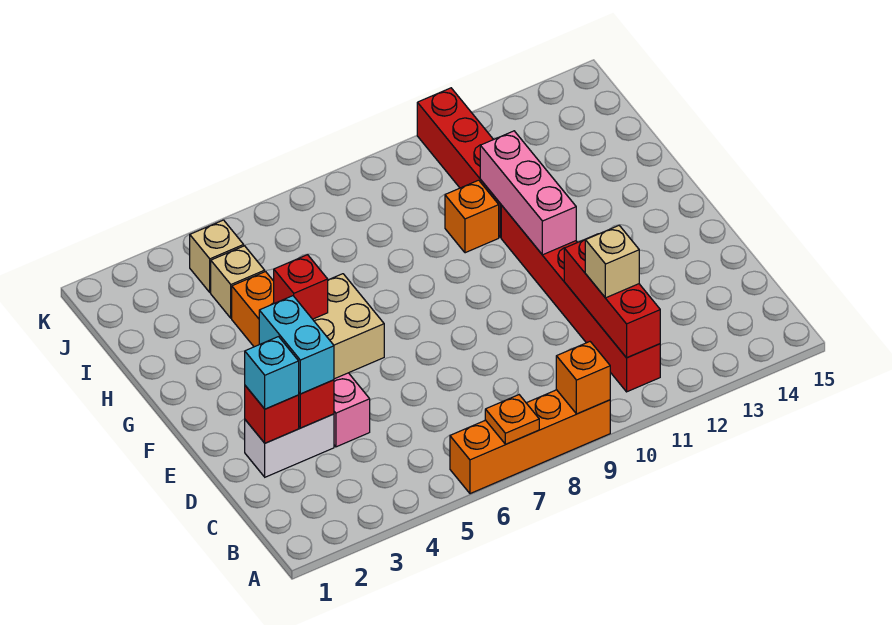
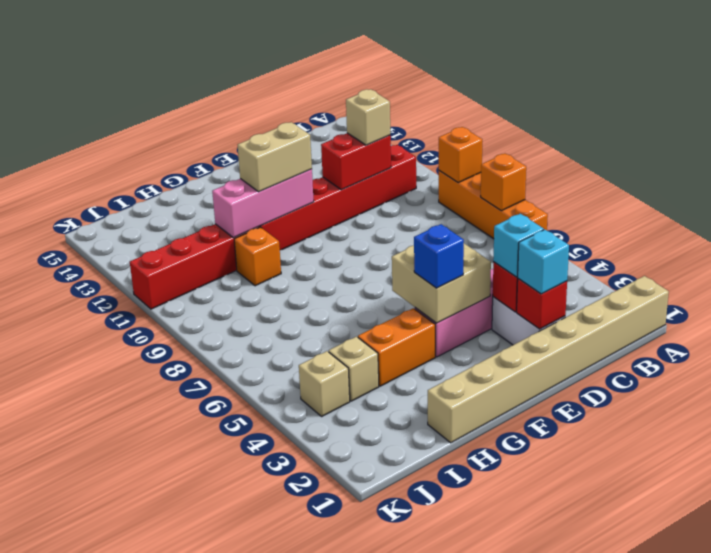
none -> tan brick A1:H1 level 1
orange plate A7 level 2 -> orange brick A7 level 2
red brick B11:D11 level 2 -> red brick C11:D11 level 2
cyan brick D3:E3 level 3 -> cyan brick D3 level 3
red brick F4 level 3 -> blue brick F4 level 3
none -> tan brick F11:G11 level 3

